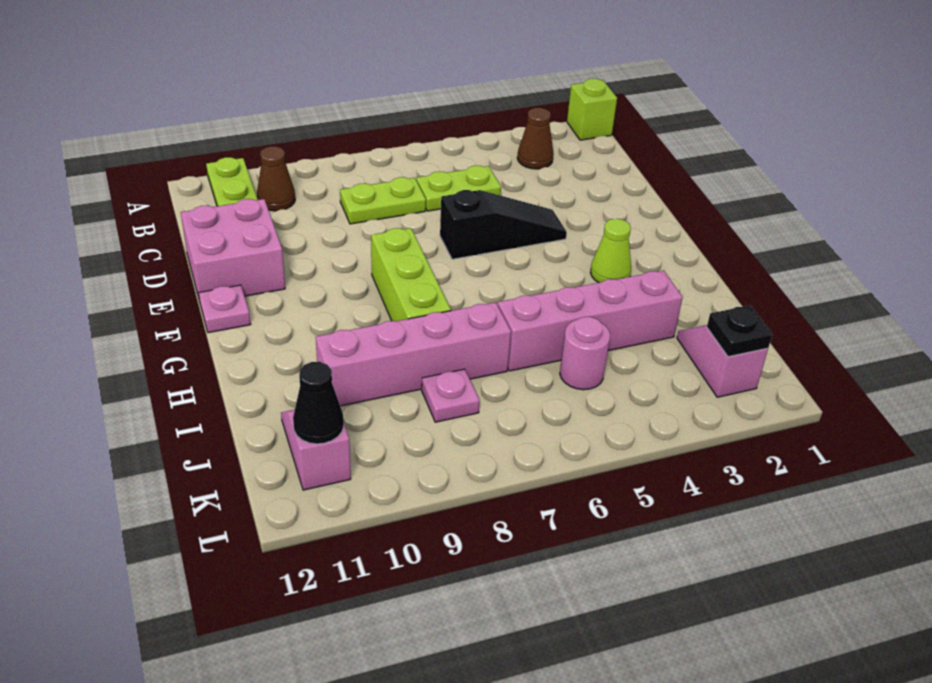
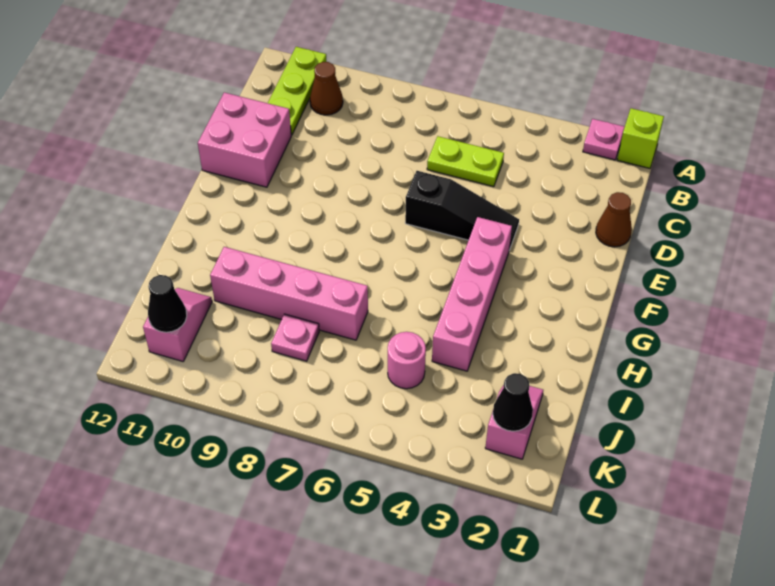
brown cone B3 level 1 -> brown cone D1 level 1
lime plate C7:C8 level 1 -> none
lime brick F8:H8 level 1 -> none
pink plate F12 level 1 -> pink plate A2 level 1
lime cone G3 level 1 -> none
pink brick I3:I6 level 1 -> pink brick F4:I4 level 1
black plate K2 level 2 -> black cone K2 level 2

